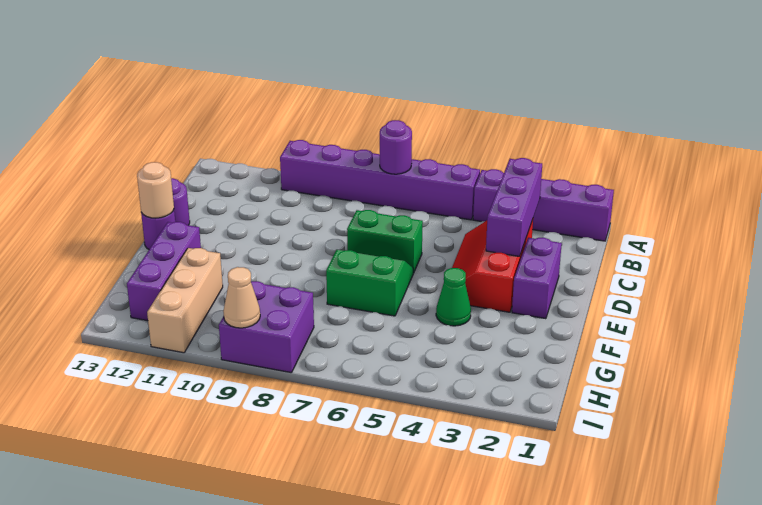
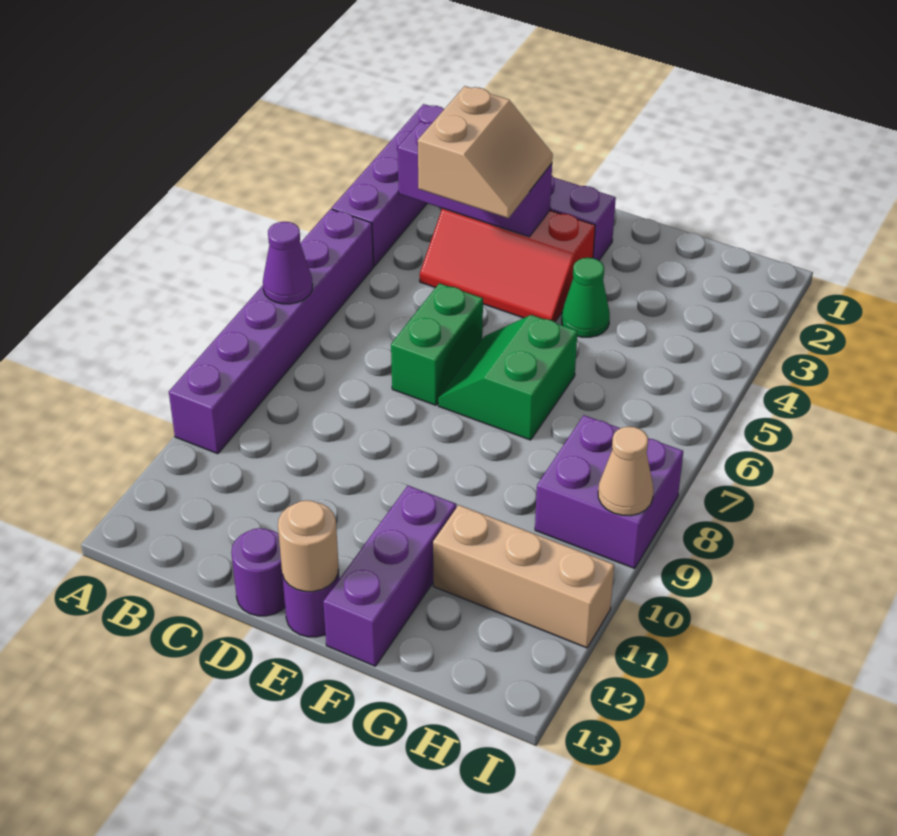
purple round brick A7 level 2 -> purple cone A7 level 2
none -> tan slope C3:D4 level 3 top C
purple brick F12:H12 level 1 -> purple brick F11:F13 level 1

